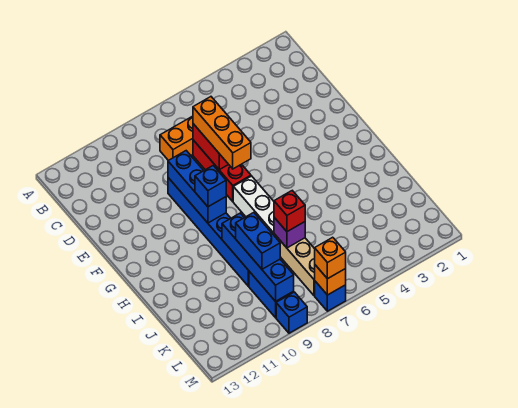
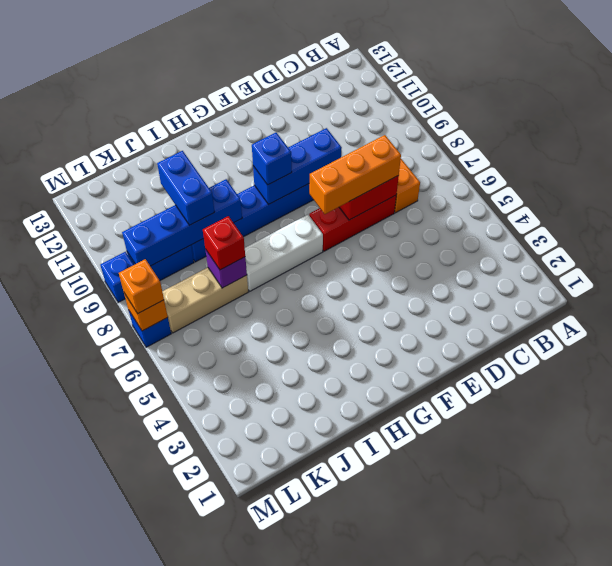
blue brick J9:K9 level 3 -> blue brick J9:J10 level 3

